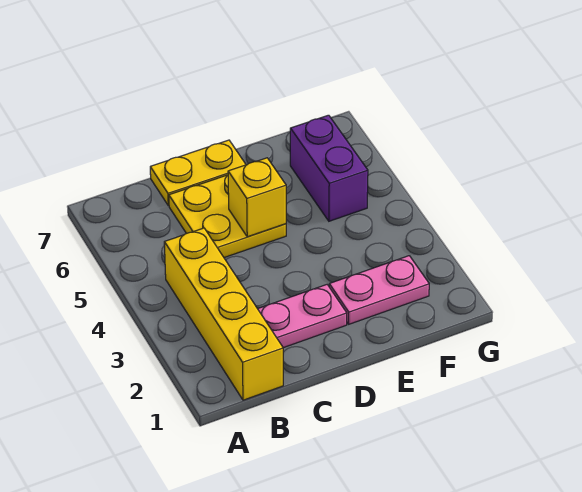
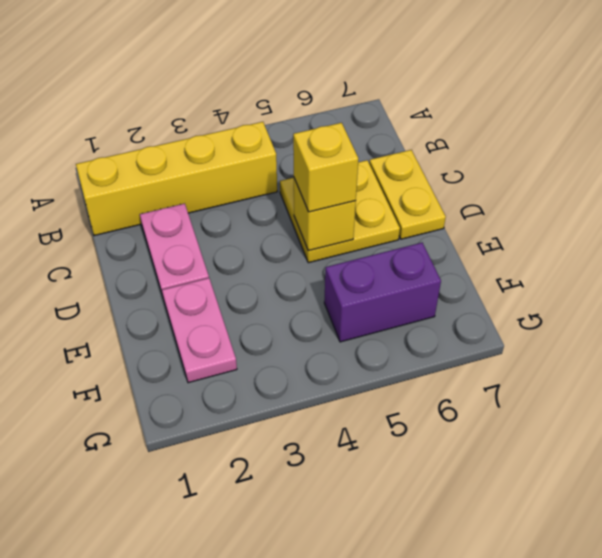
none -> yellow brick D5 level 3

